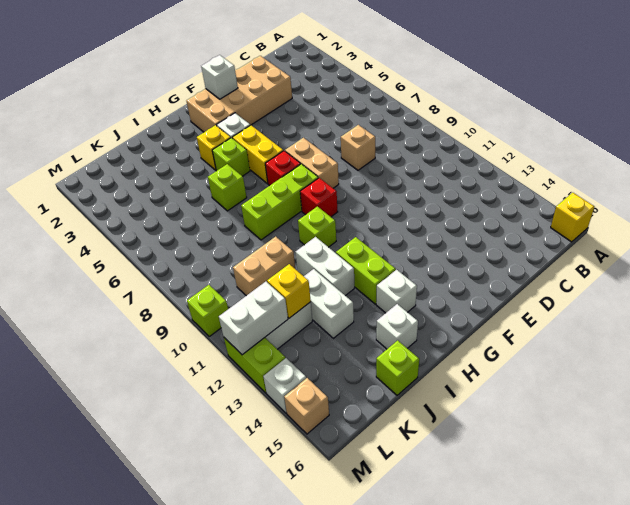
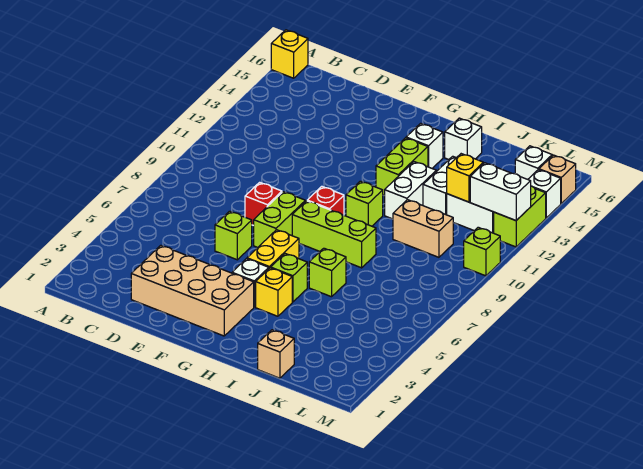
tan brick D8 level 1 -> tan brick J1 level 1
white brick F2 level 2 -> white brick L15 level 1
tan brick F7:F8 level 1 -> lime brick F7:F8 level 1
red brick G7 level 1 -> red brick E8 level 1
lime brick J16 level 1 -> lime brick E6 level 1

